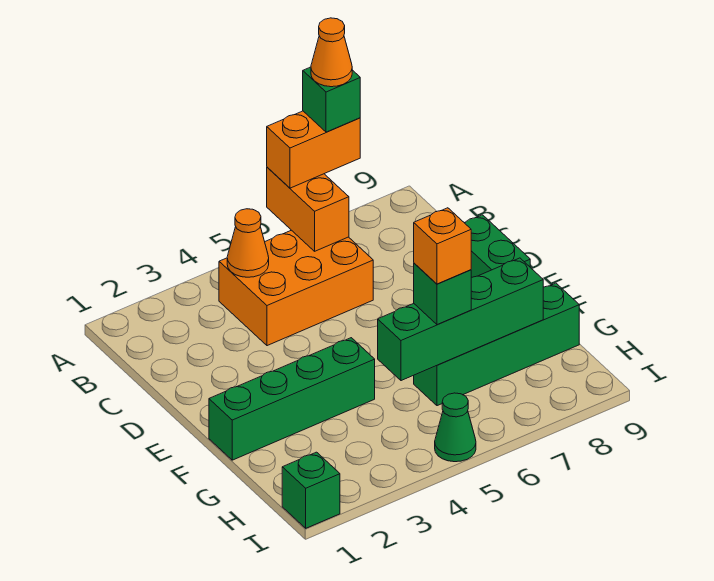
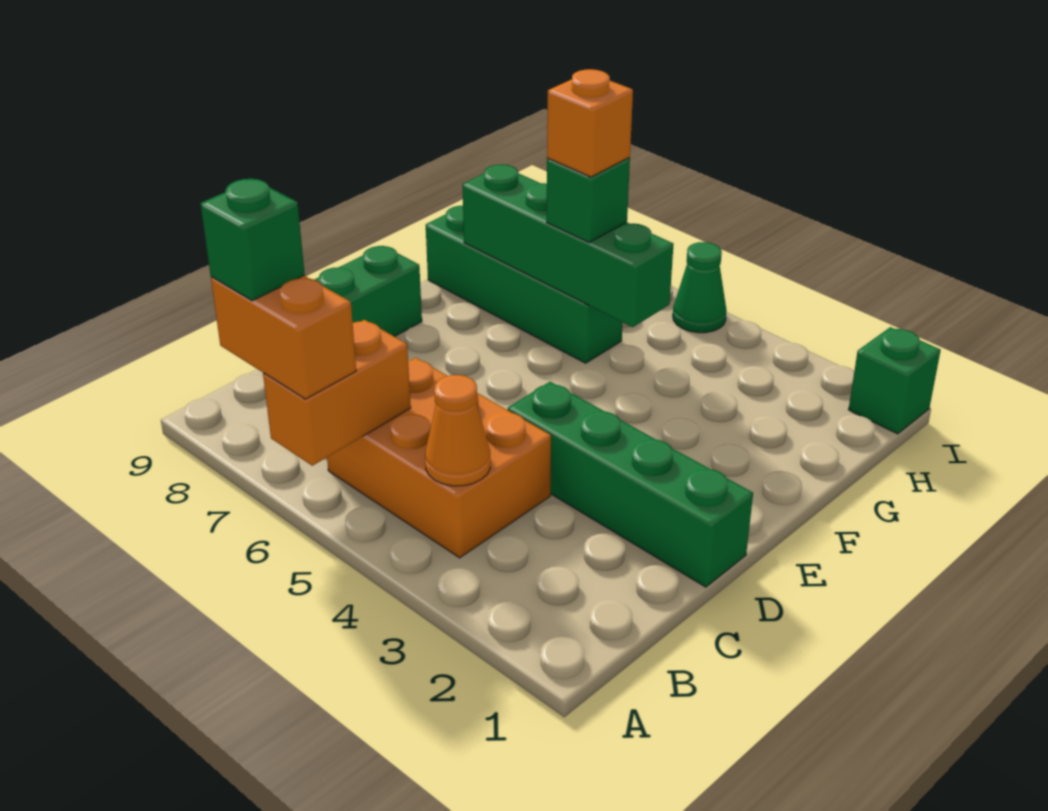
orange cone A7 level 5 -> none
green brick F1:F4 level 1 -> green brick D1:D4 level 1

